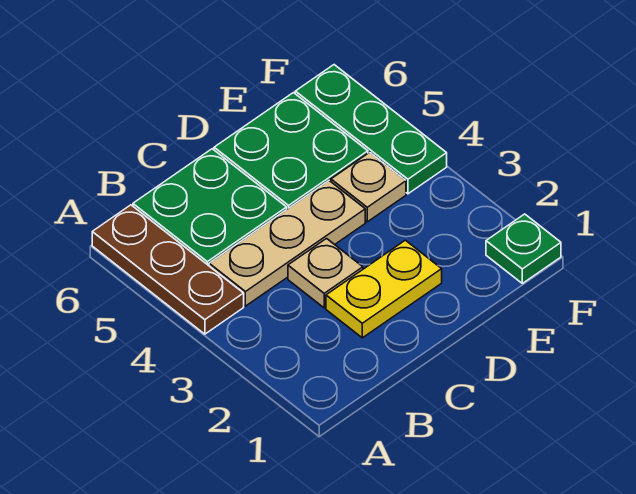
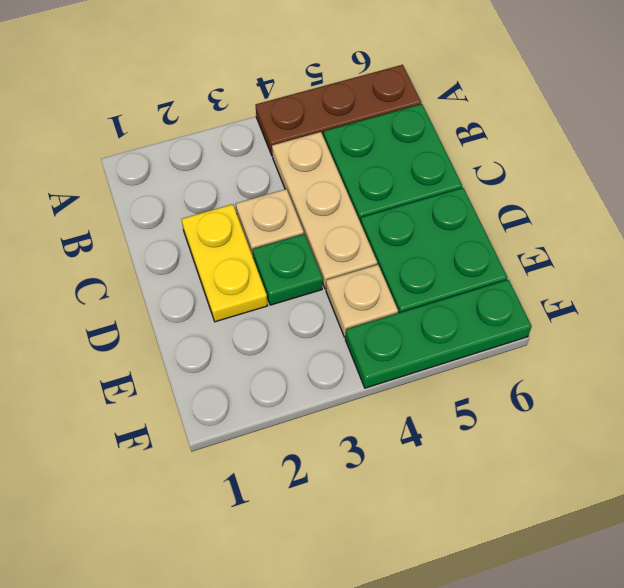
green plate F1 level 1 -> green plate D3 level 1

